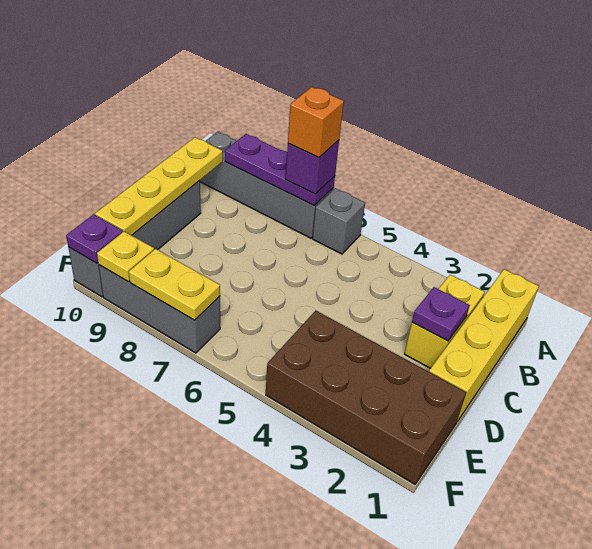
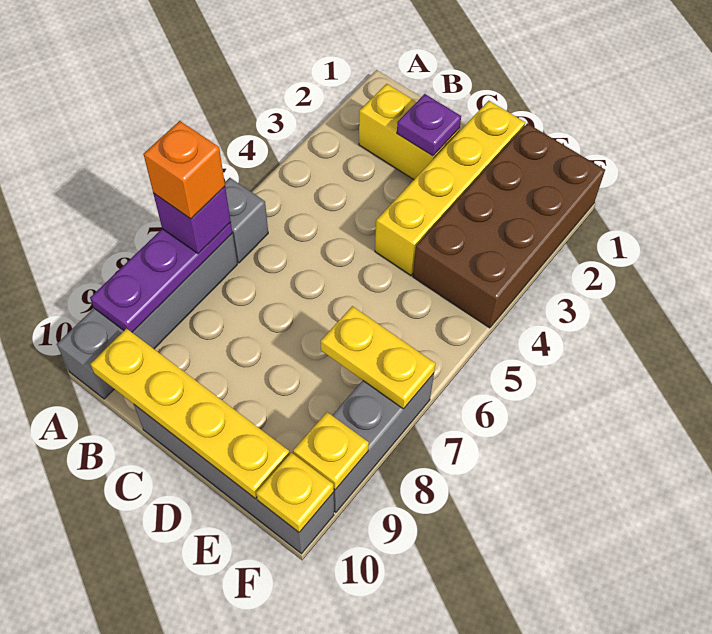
yellow brick A1:D1 level 1 -> yellow brick D1:D4 level 1
yellow plate F7:F8 level 2 -> yellow plate E7:F7 level 2
purple plate F10 level 2 -> yellow plate F10 level 2

